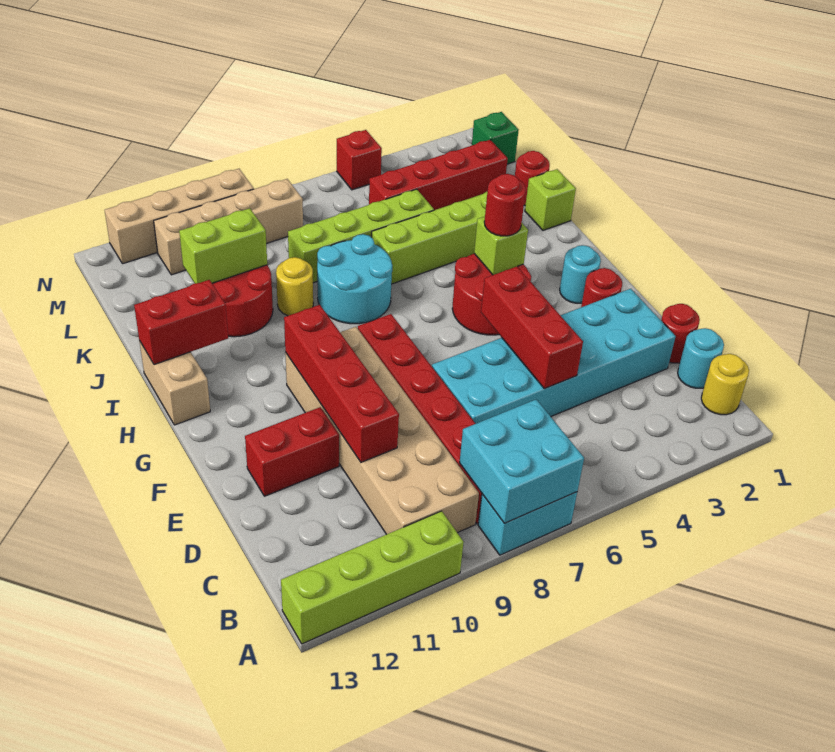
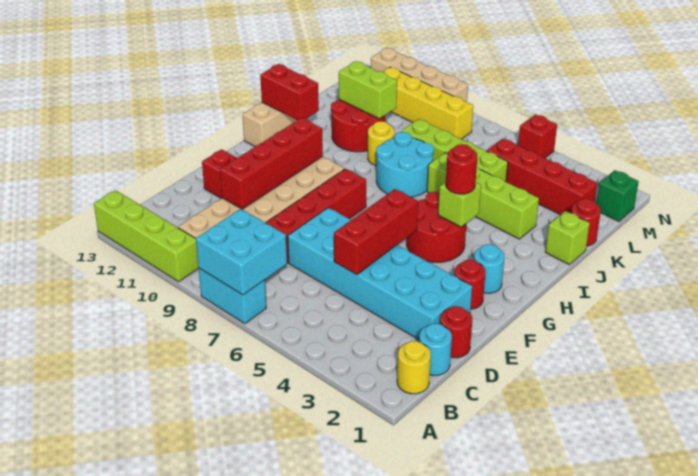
tan brick M8:M11 level 1 -> yellow brick M8:M11 level 1

